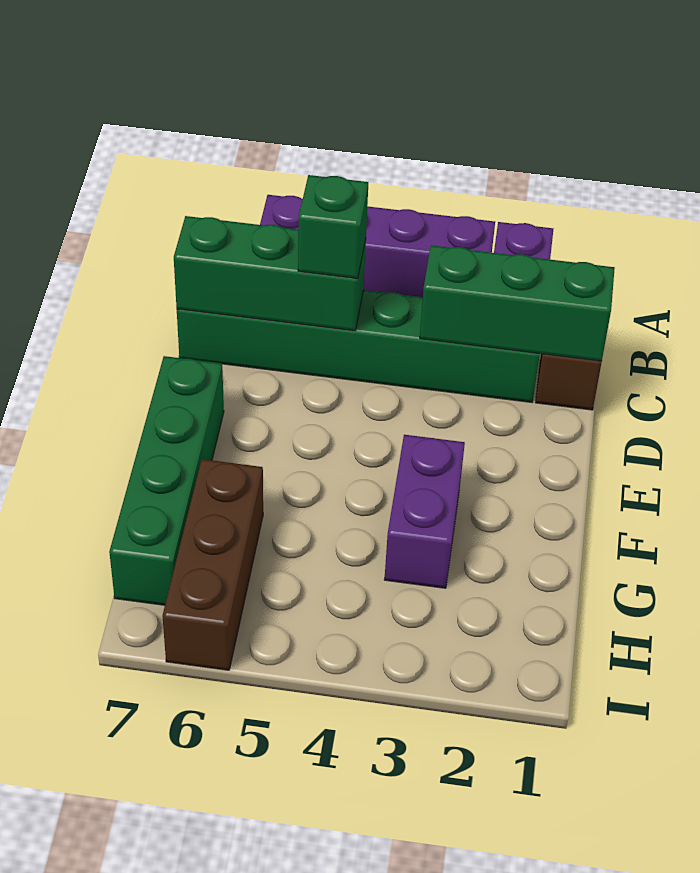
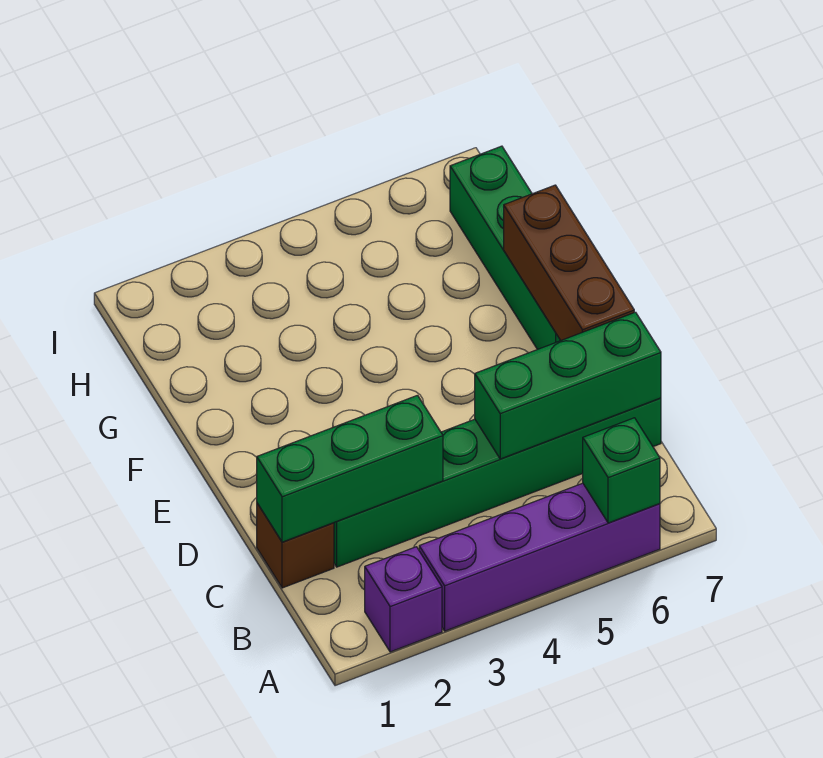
green brick C5 level 3 -> green brick A6 level 2
purple brick F3:G3 level 1 -> none
brown brick G6:I6 level 1 -> brown brick D7:F7 level 2

